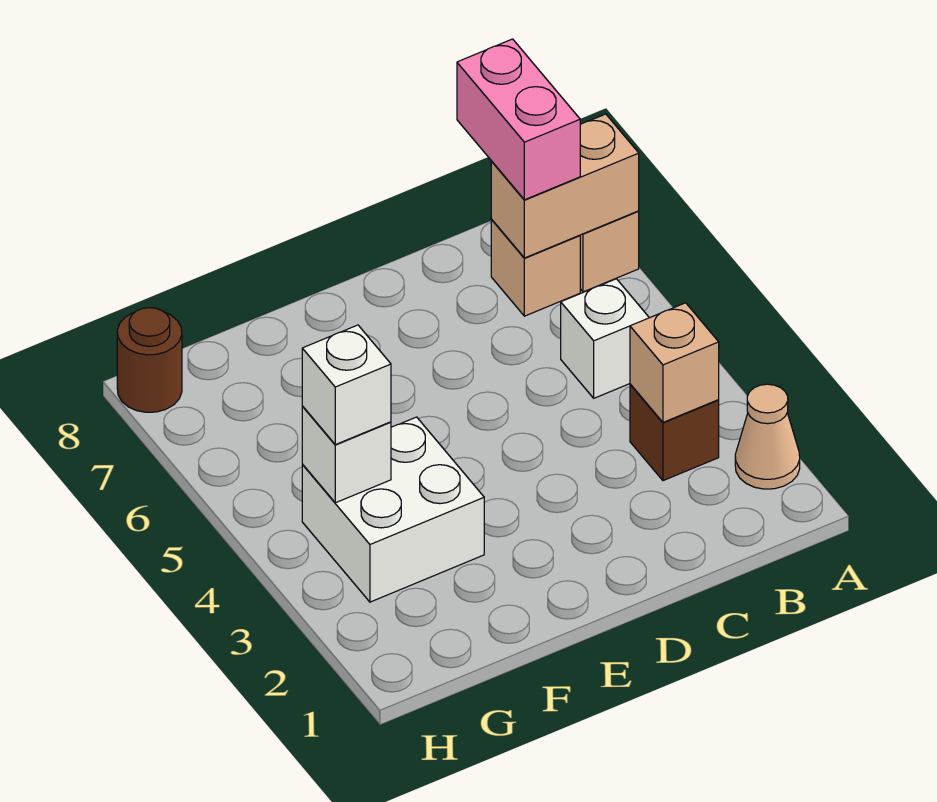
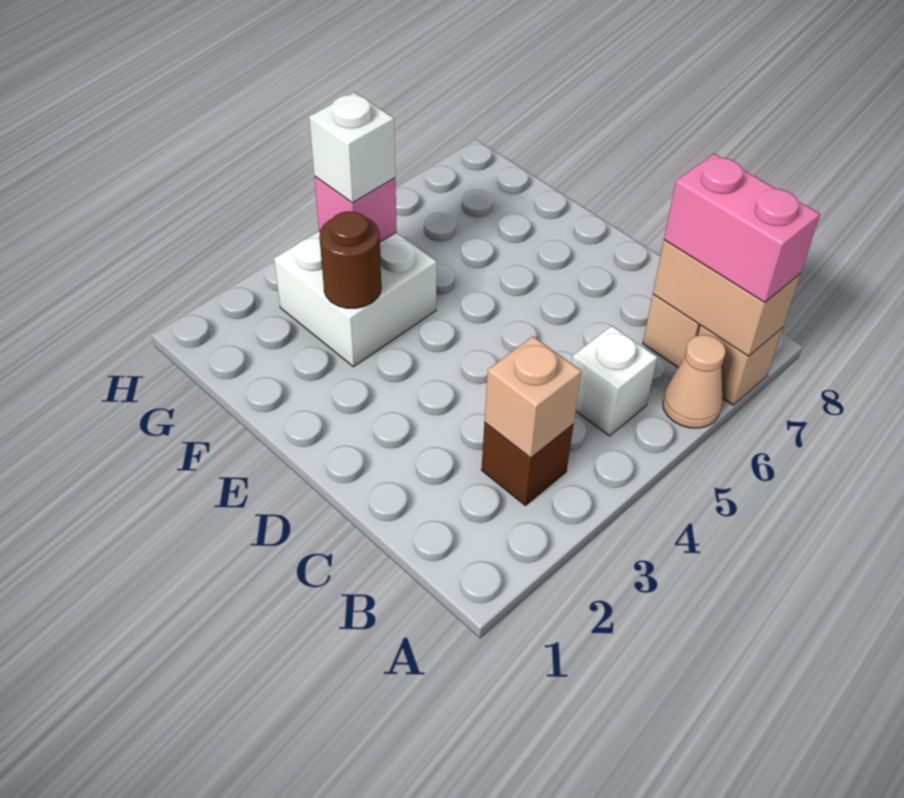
tan cone A2 level 1 -> tan cone A6 level 1
pink brick B7:B8 level 3 -> pink brick A7:B7 level 3
white brick G4 level 2 -> pink brick G4 level 2
brown round brick H8 level 1 -> brown round brick F3 level 2

